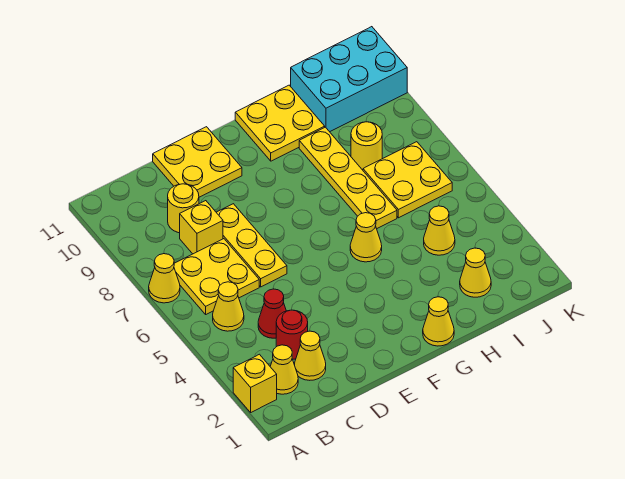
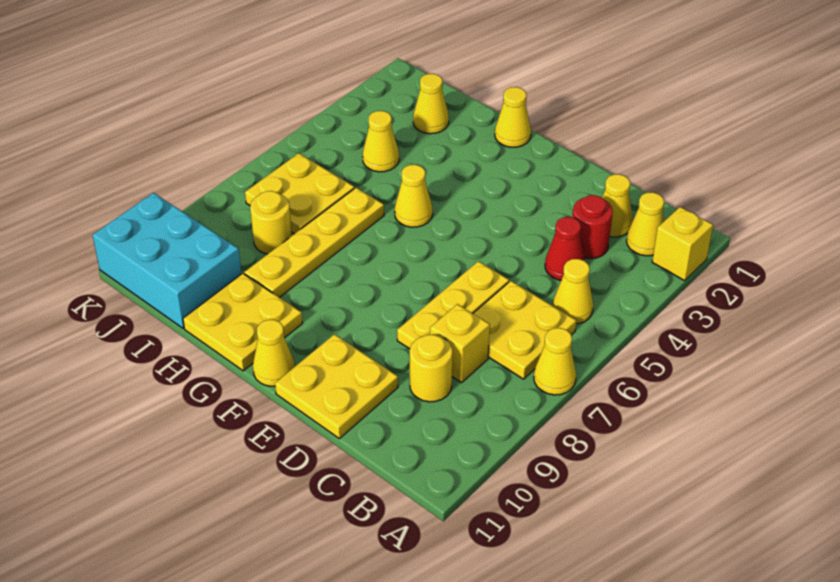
none -> yellow cone F11 level 1

